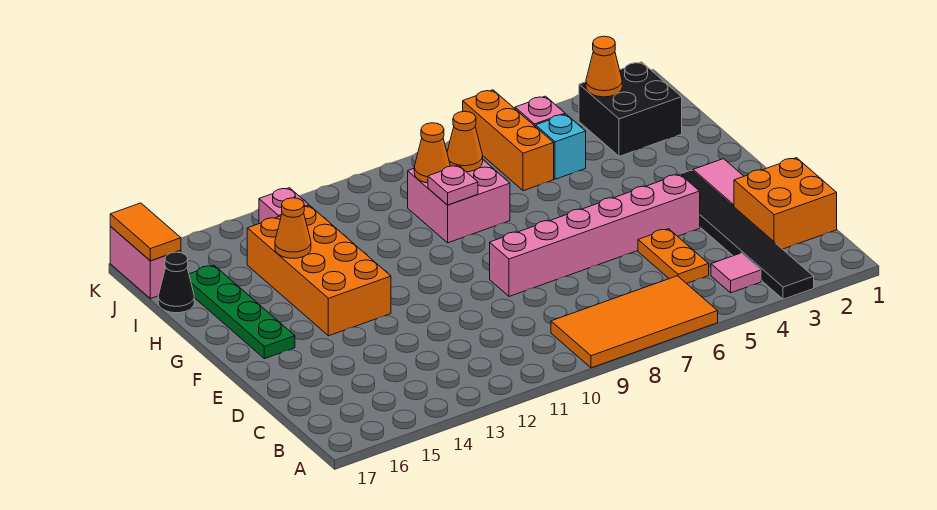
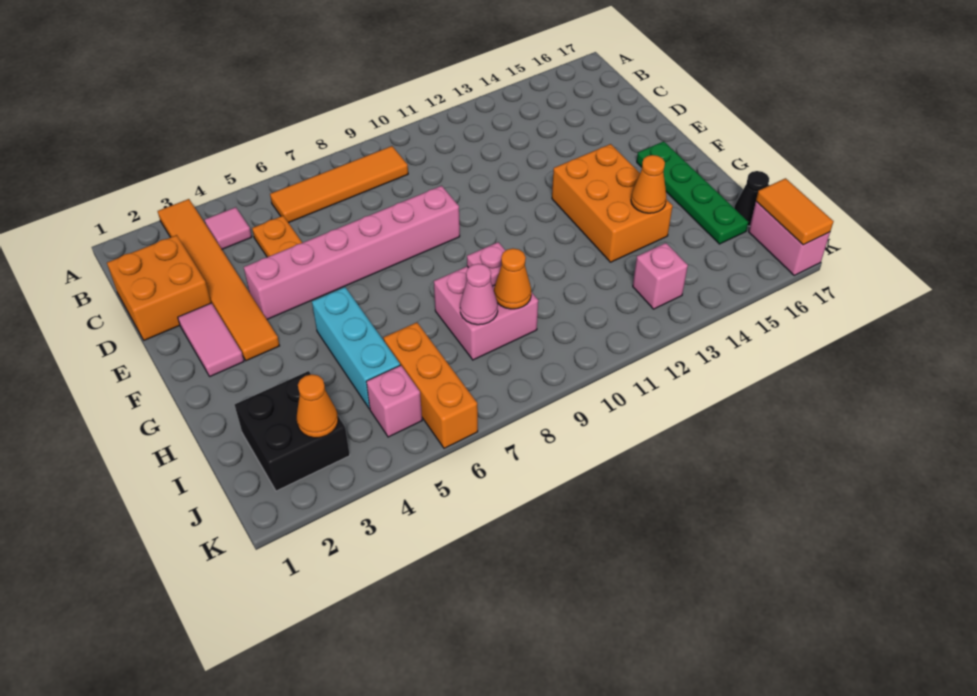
black tile A3:F3 level 1 -> orange tile A3:F3 level 1
orange tile A6:B9 level 1 -> orange tile B6:B9 level 1
orange brick F13:I14 level 1 -> orange brick F13:H14 level 1
cyan brick I5 level 1 -> cyan brick G5:I5 level 1
orange cone I8 level 2 -> pink cone I8 level 2

